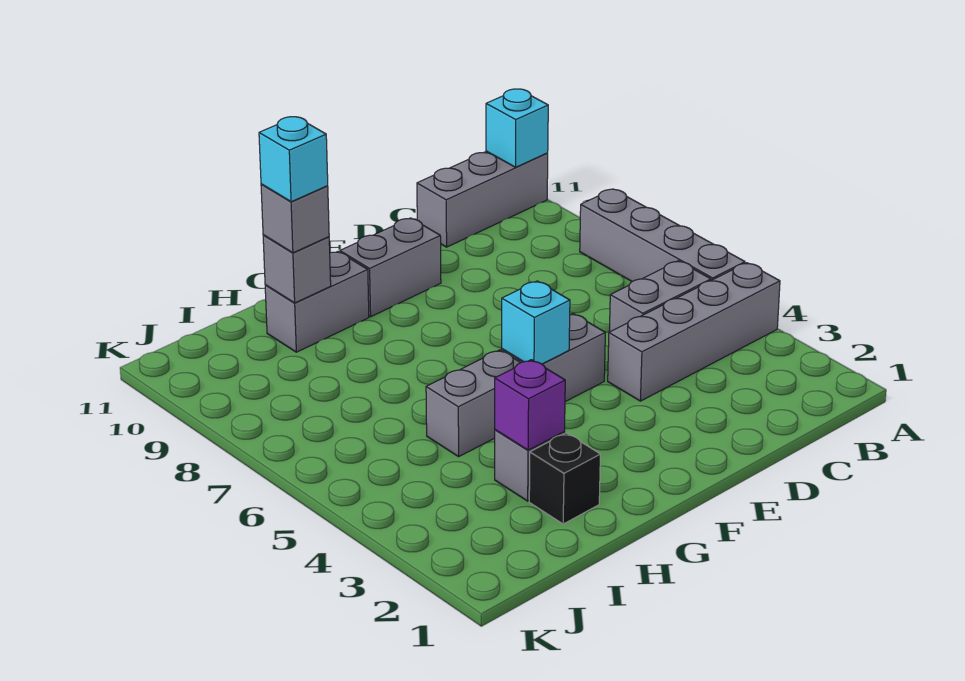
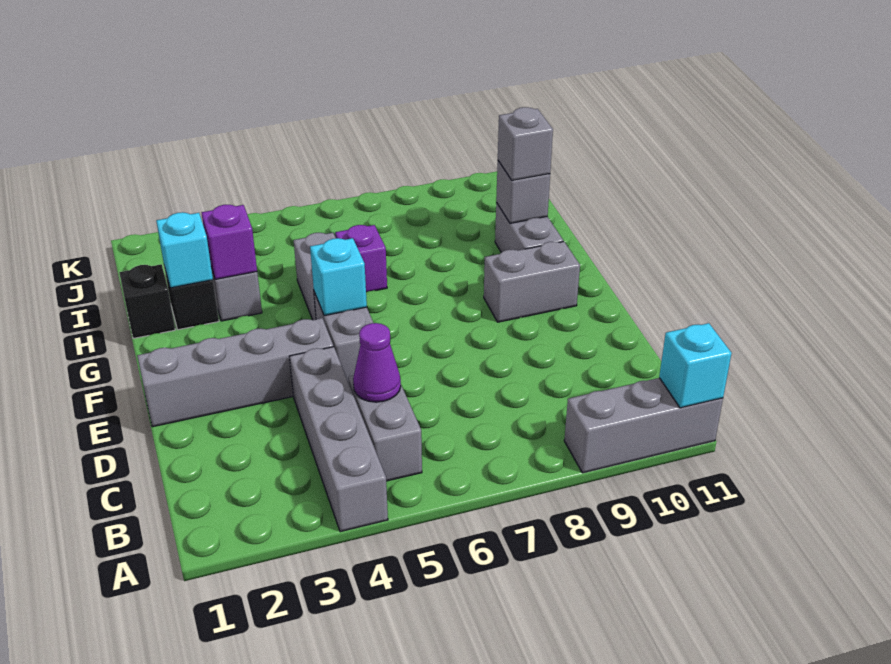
grey brick A5:A8 level 1 -> grey brick E1:E4 level 1
grey brick A11:C11 level 1 -> grey brick A9:A11 level 1
none -> purple cone C5 level 2
grey brick E10:F10 level 1 -> grey brick F9:F10 level 1
none -> black brick H1 level 1
none -> purple brick H6 level 1
cyan brick H10 level 4 -> cyan brick H2 level 2

